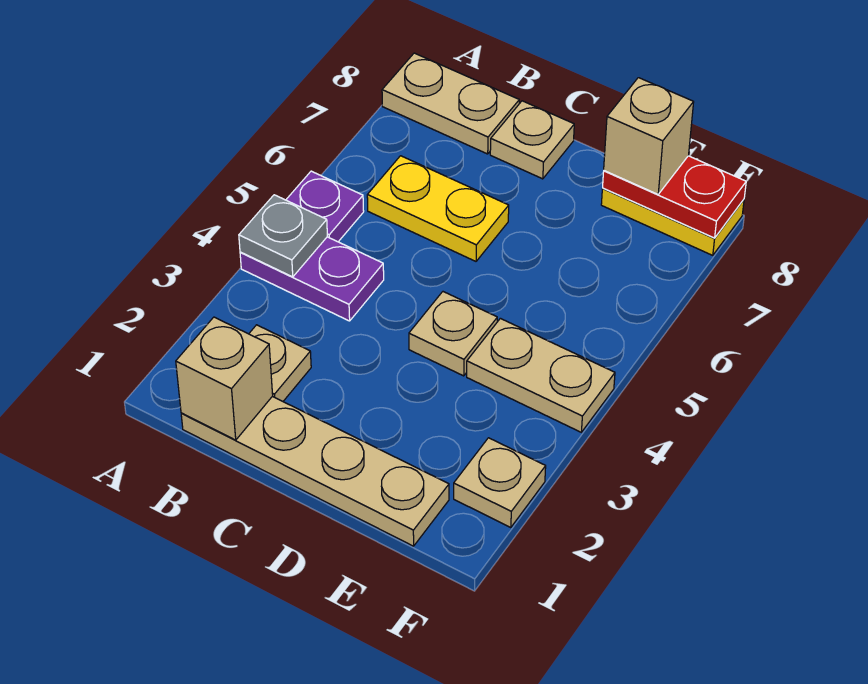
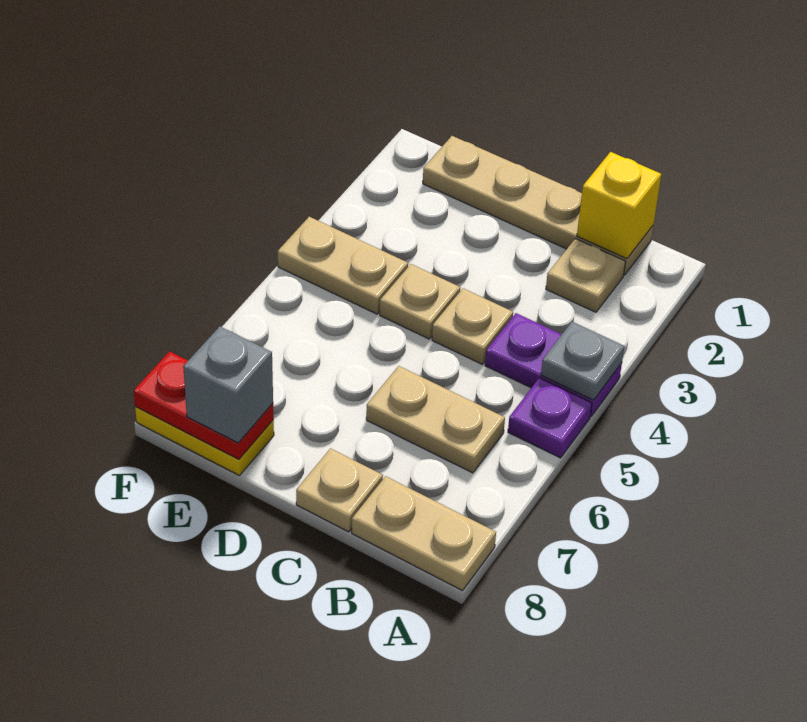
tan brick B1 level 2 -> yellow brick B1 level 2
yellow plate B6:C6 level 1 -> tan plate B6:C6 level 1
tan brick E8 level 3 -> grey brick E8 level 3
tan plate F2 level 1 -> tan plate C4 level 1

